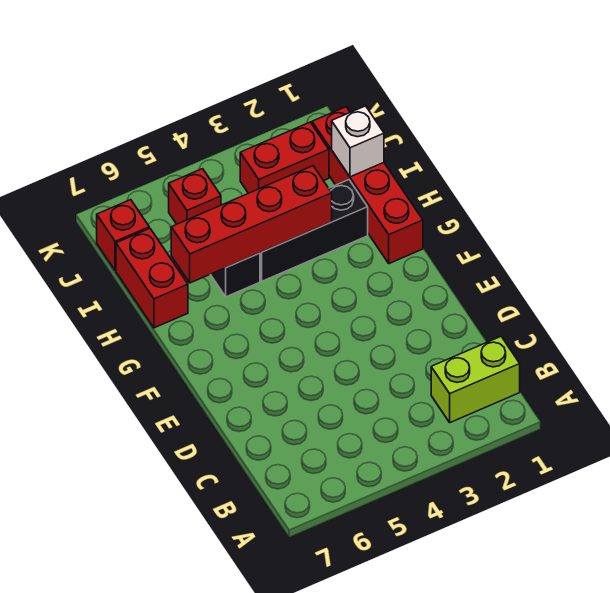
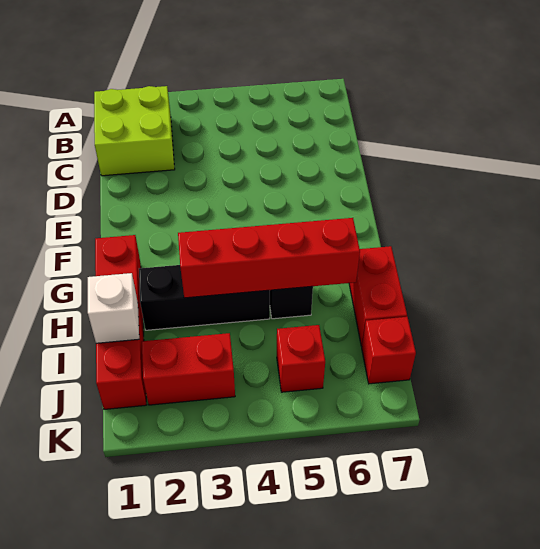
lime brick B1:B2 level 1 -> lime brick B1:C2 level 1

